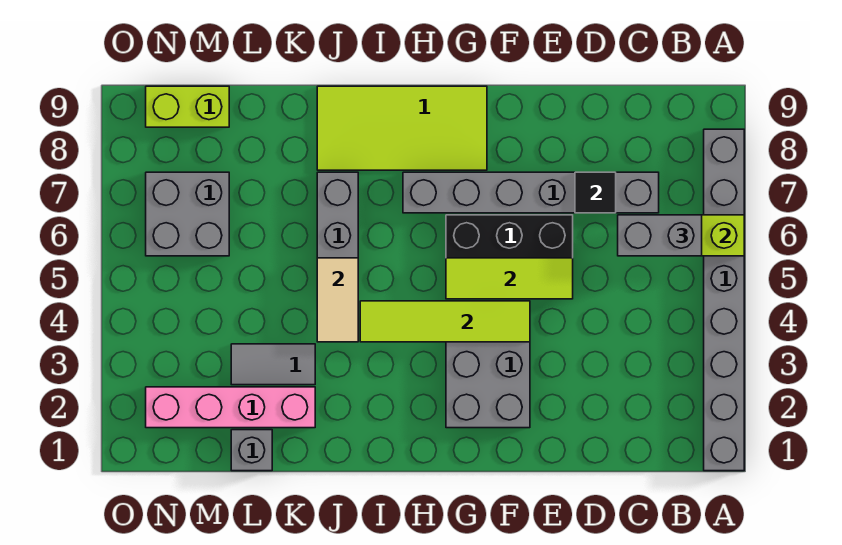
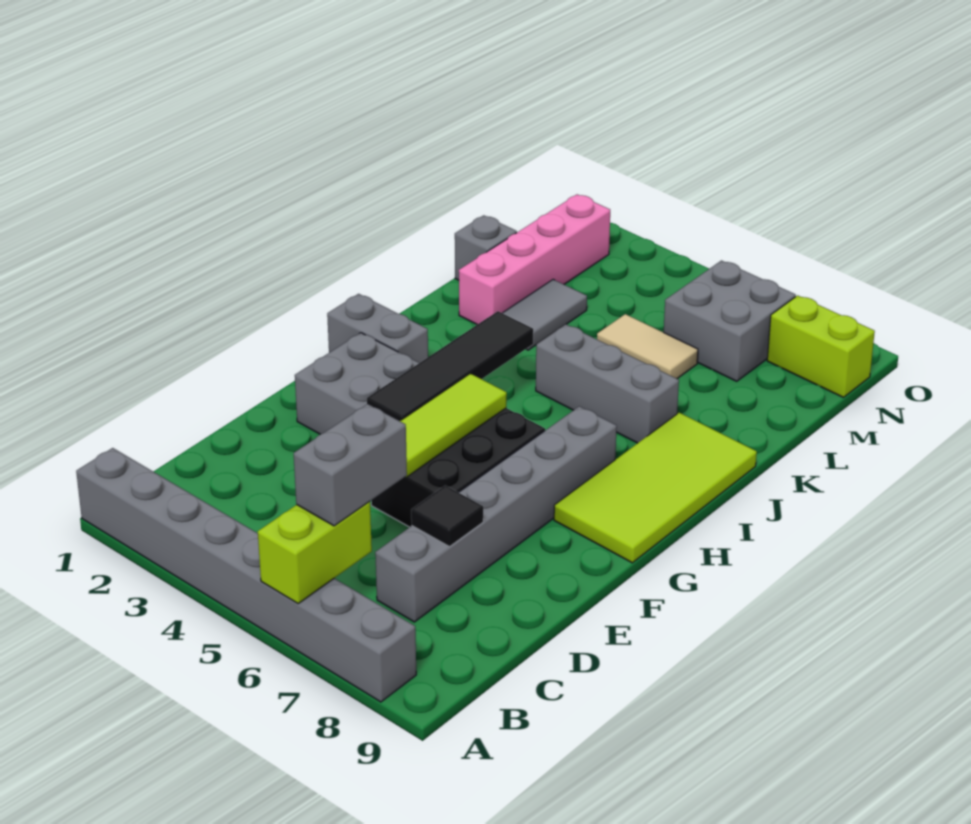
lime tile F4:I4 level 2 -> black tile F4:I4 level 2
none -> grey brick H1:H2 level 1
tan tile J4:J5 level 2 -> tan tile L5:L6 level 1
lime brick M9:N9 level 1 -> lime brick N8:N9 level 1

